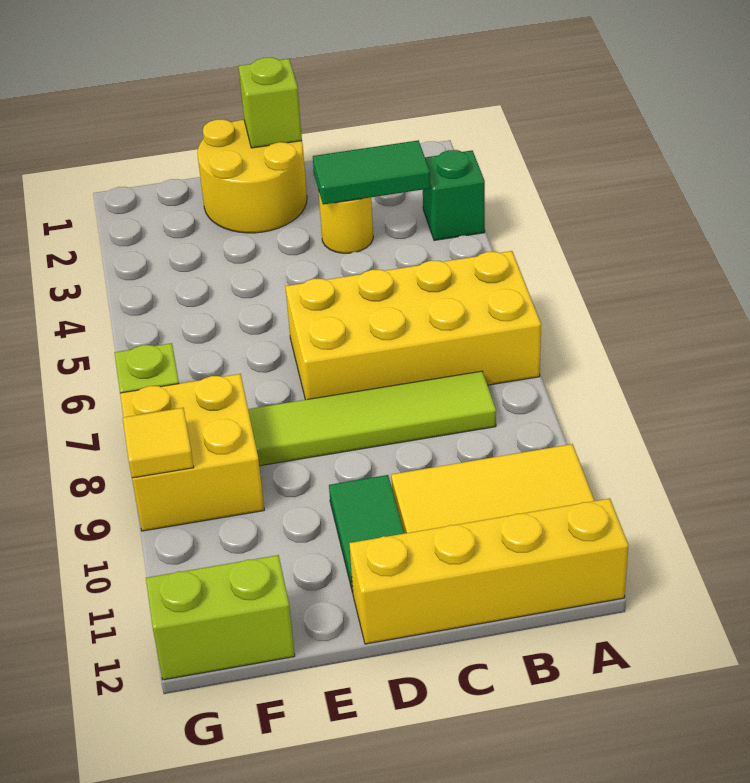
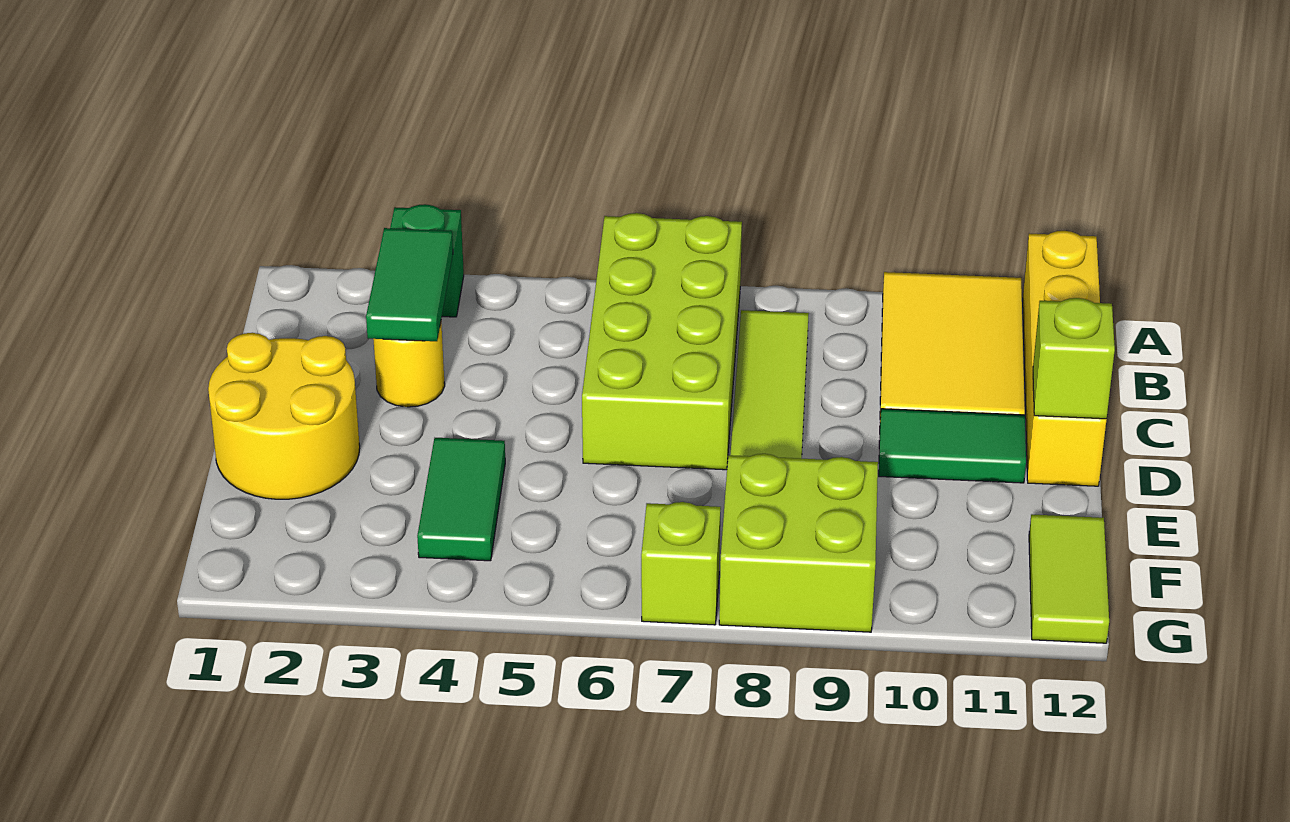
yellow brick A6:D7 level 1 -> lime brick A6:D7 level 1
lime brick D1 level 2 -> lime brick D12 level 2
none -> green tile E4:F4 level 1
yellow brick F8:G9 level 1 -> lime brick F8:G9 level 1
lime brick F12:G12 level 1 -> lime tile F12:G12 level 1
yellow tile G9 level 2 -> none

